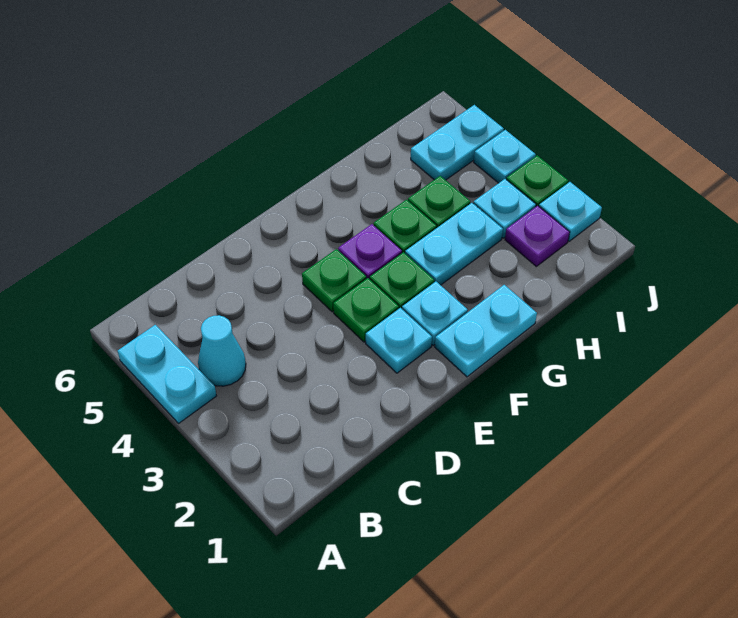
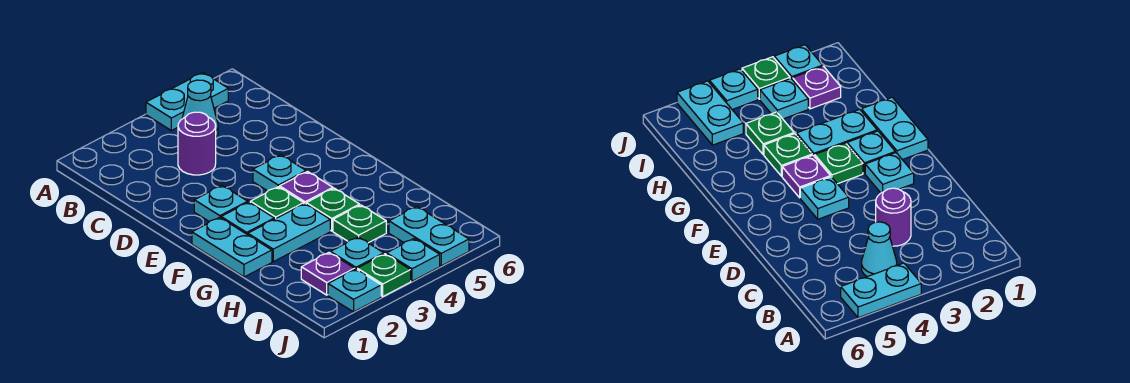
none -> purple round brick C3 level 1
green plate E3 level 1 -> none
green plate E4 level 1 -> cyan plate E4 level 1
cyan plate G3:H3 level 1 -> cyan plate G2:G3 level 1

